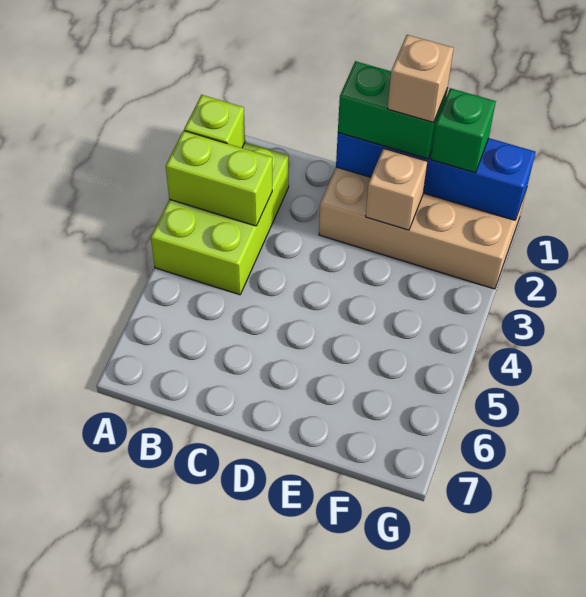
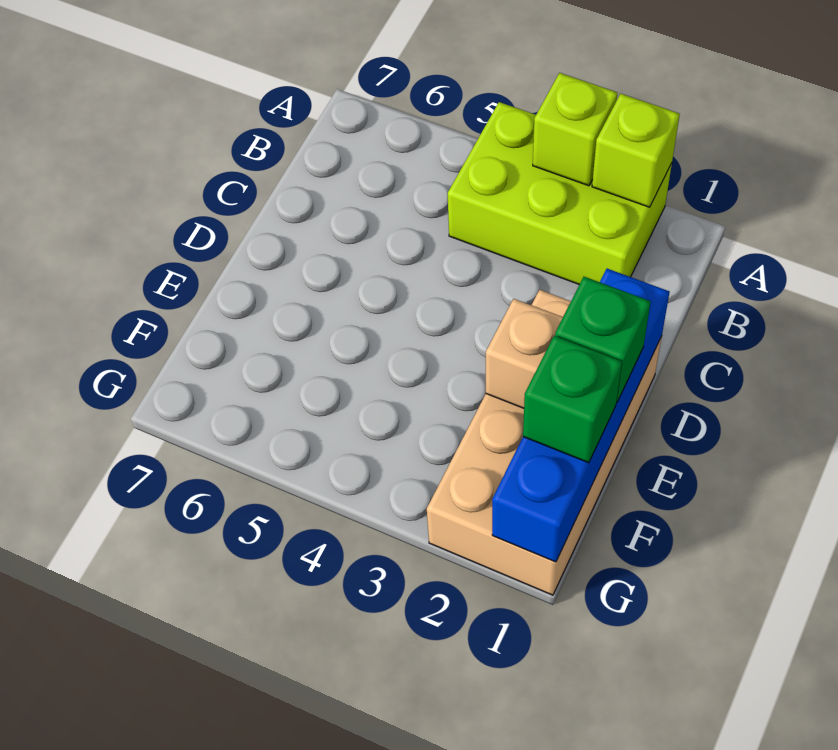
lime brick A3:B3 level 2 -> lime brick A3 level 2
green brick D1:E1 level 3 -> green brick E1 level 3
tan brick E1 level 4 -> none

